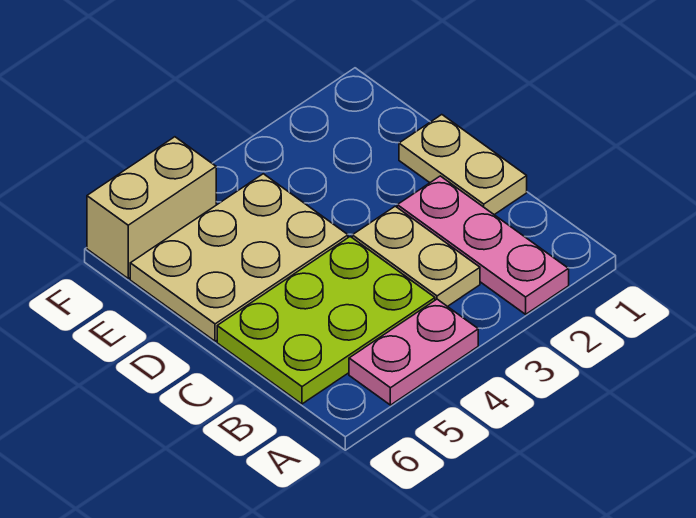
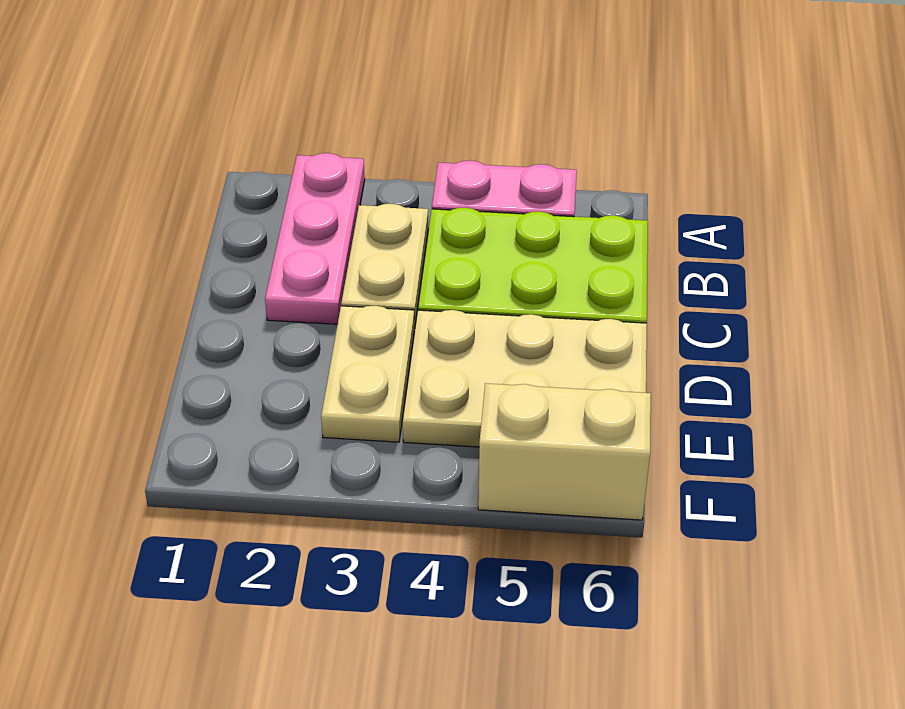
tan plate C1:D1 level 1 -> tan plate D3:E3 level 1

